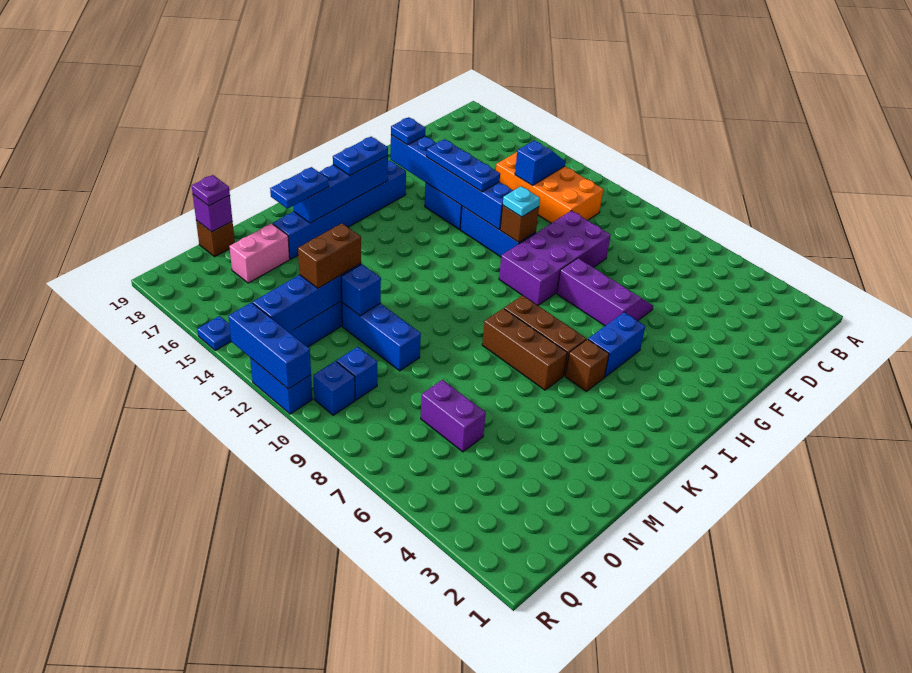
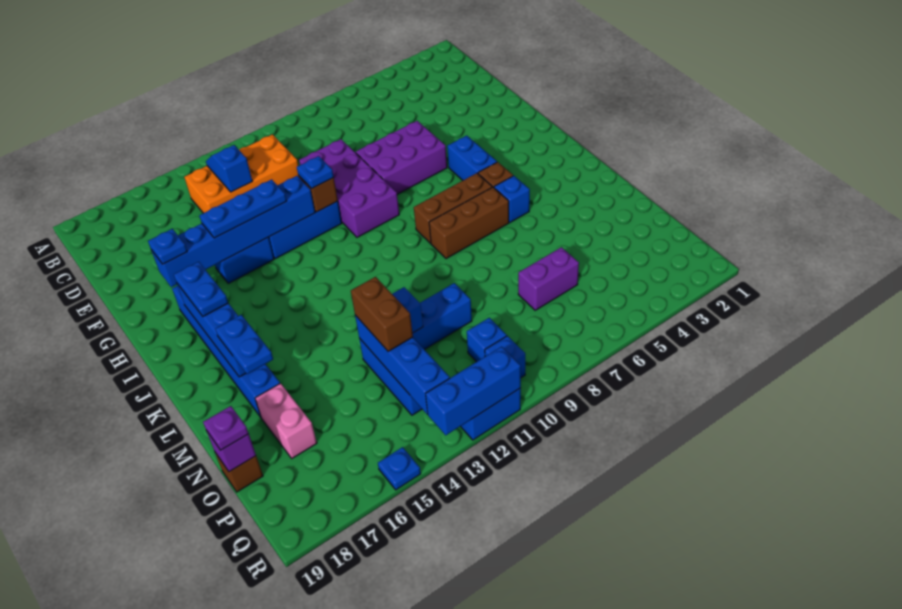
purple slope F6:G8 level 1 top G -> purple brick F6:G8 level 1
cyan plate G11 level 3 -> blue plate G11 level 3
none -> blue brick K5 level 1

